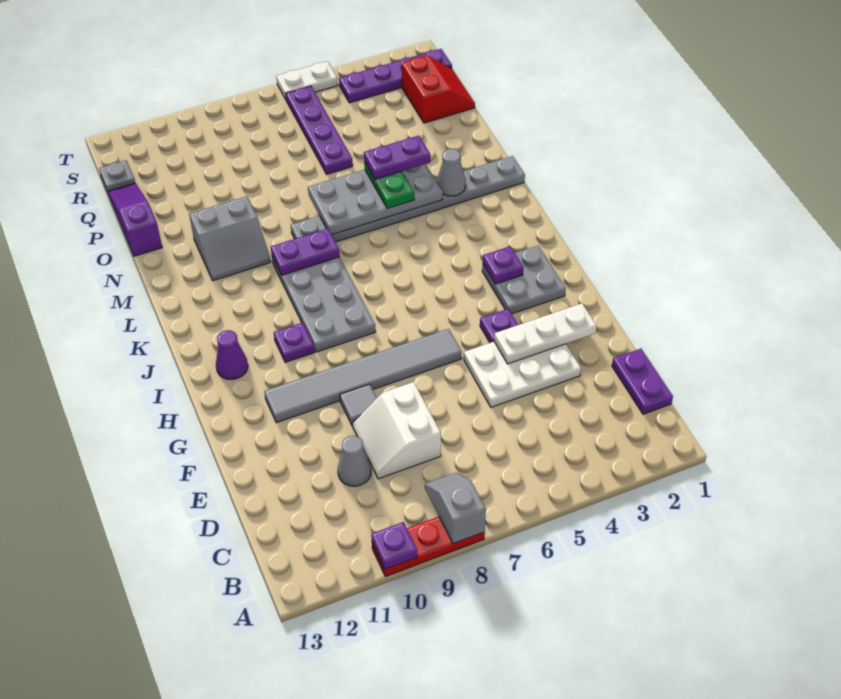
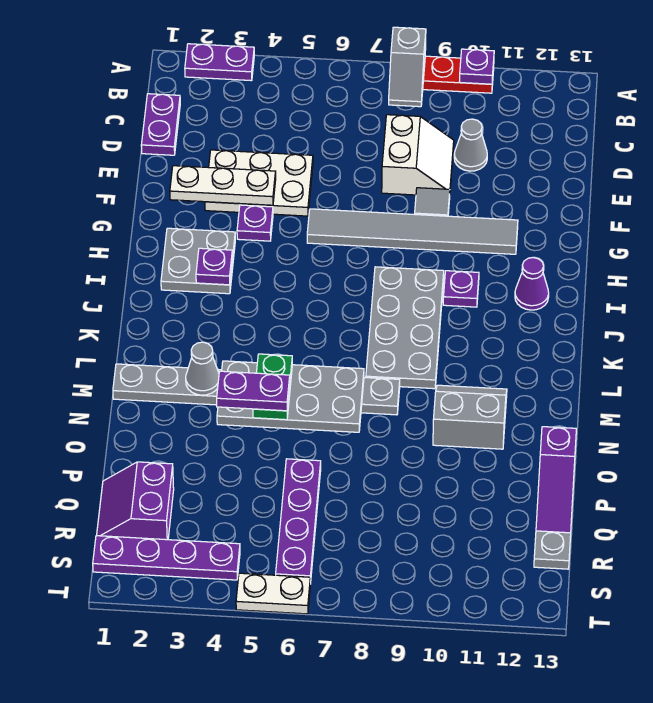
purple plate L8:L9 level 2 -> purple plate A2:A3 level 1
red slope Q1:R2 level 1 top 2 -> purple slope Q1:R2 level 1 top 2

